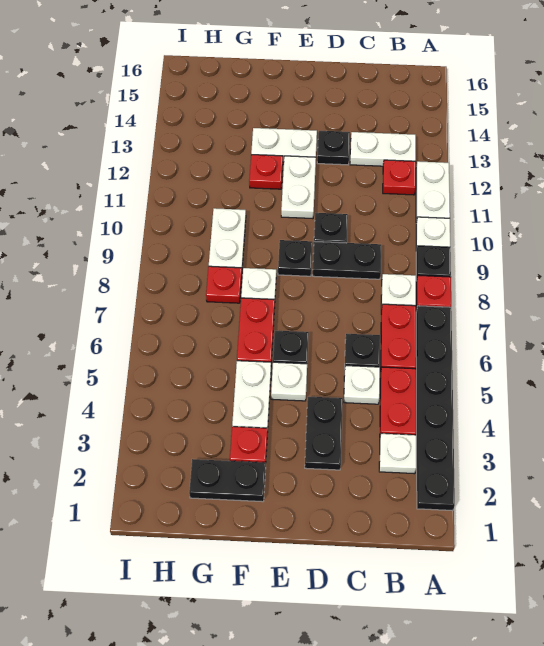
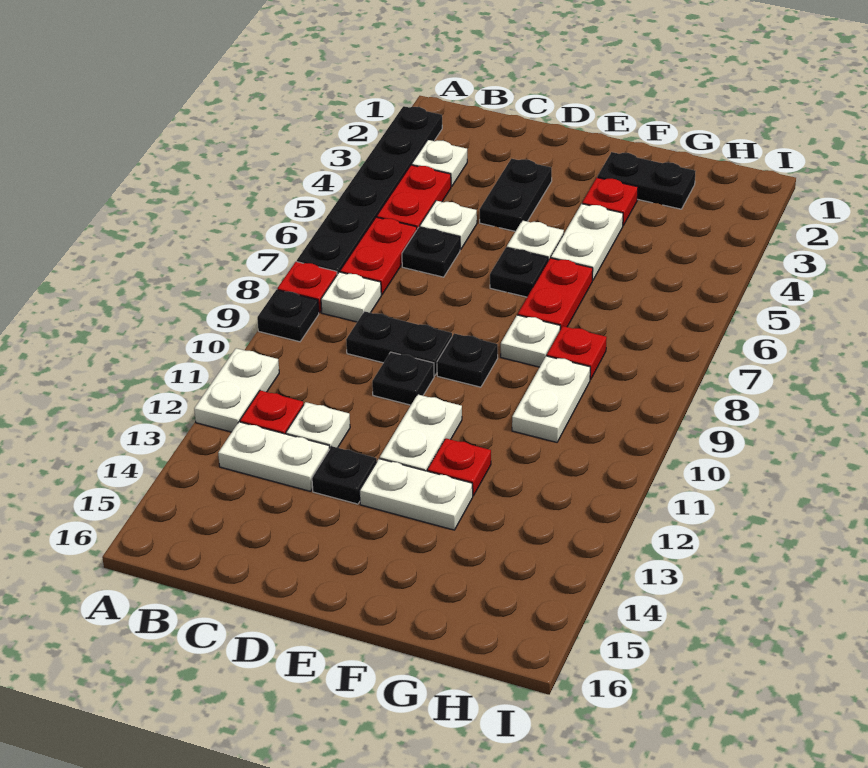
white plate A10 level 1 -> white plate C12 level 1

